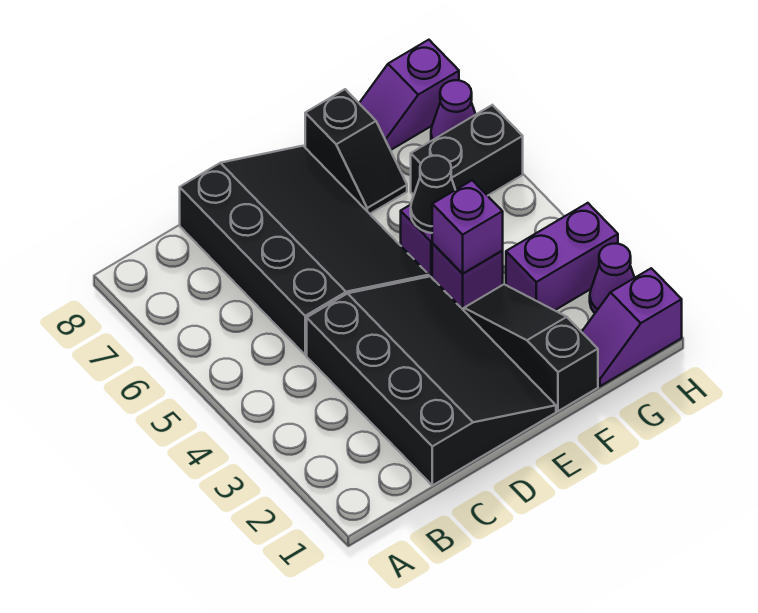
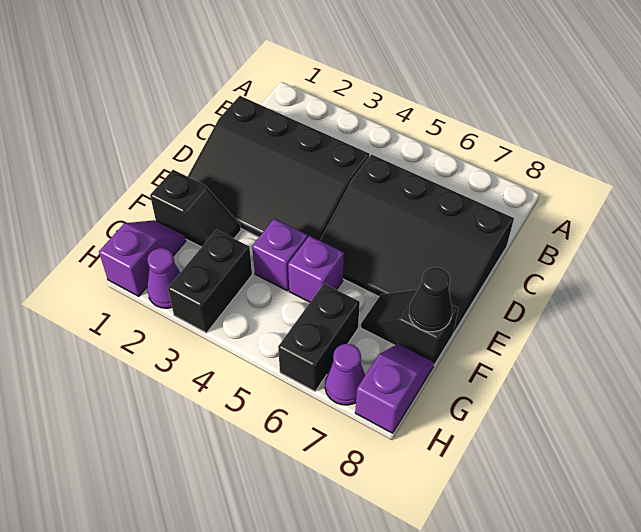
black slope F1:F3 level 1 top 1 -> black slope F1:F2 level 1 top 1
purple brick F4 level 2 -> none
black cone F5 level 2 -> black cone F8 level 2
purple brick G3:H3 level 1 -> black brick G3:H3 level 1

